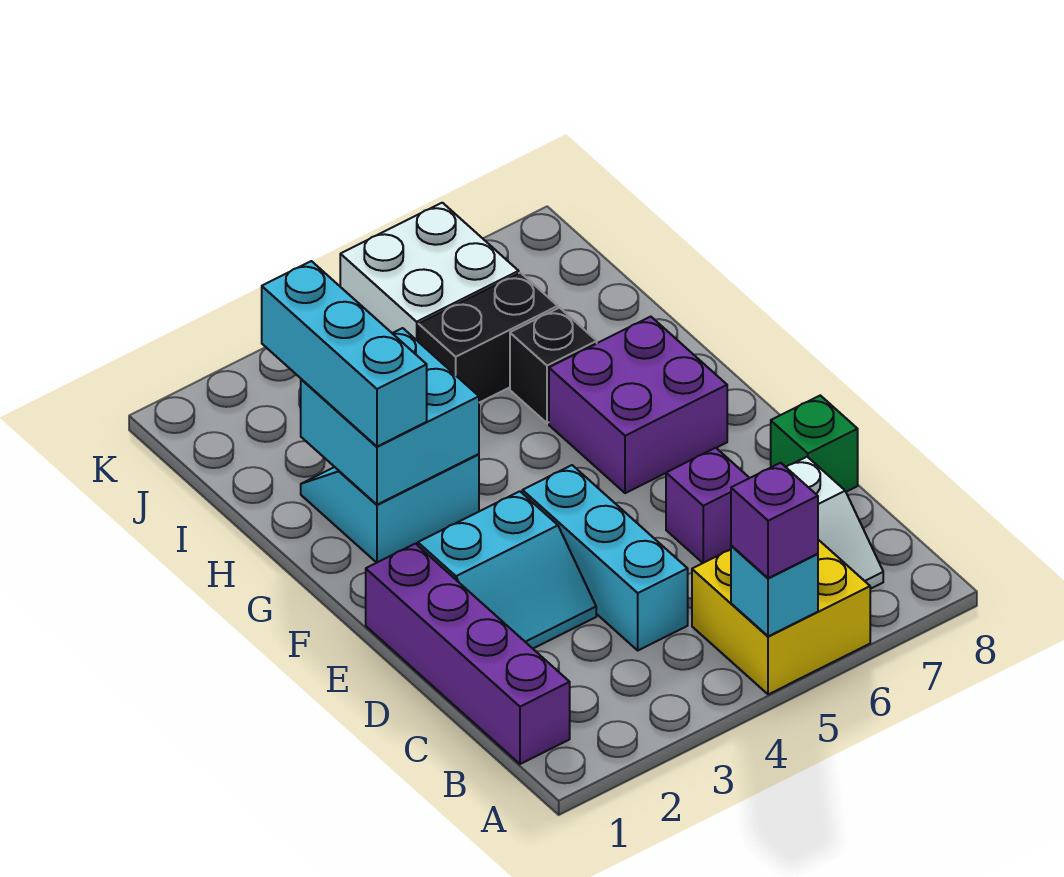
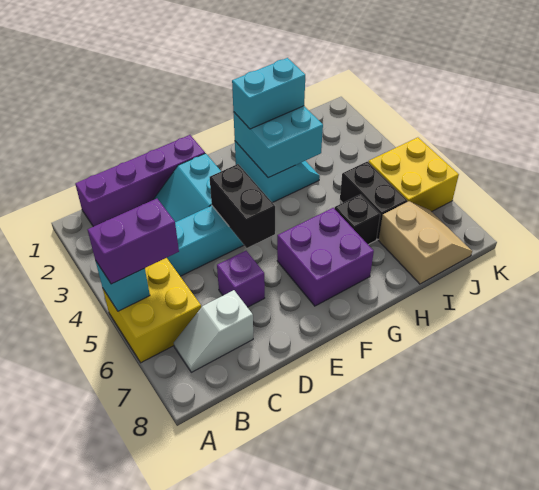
purple brick A5 level 3 -> purple brick A5:B5 level 3
green brick D8 level 1 -> none
none -> black brick E4:E5 level 2
cyan brick G2:I2 level 3 -> cyan brick G2:H2 level 3
none -> tan slope I7:J8 level 1 top I
white brick J5:K6 level 1 -> yellow brick J5:K6 level 1

